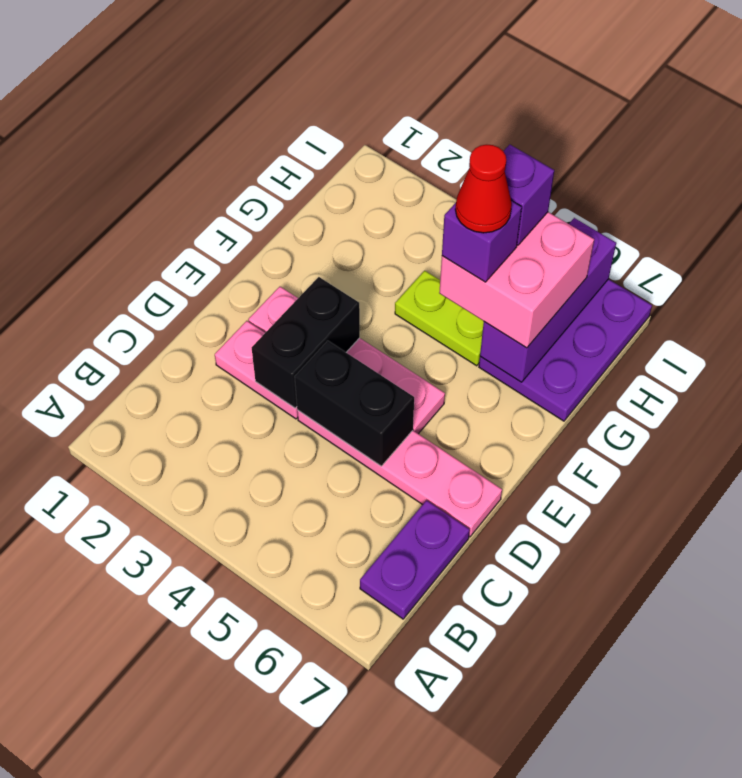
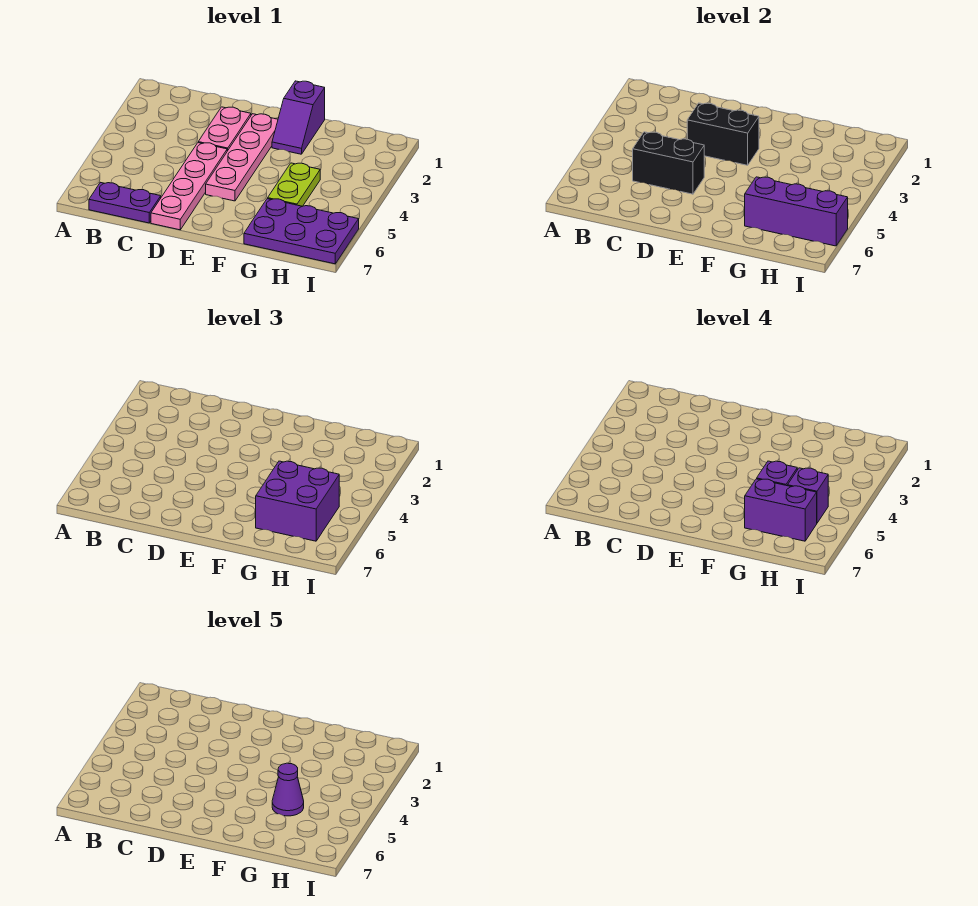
black brick D4:D5 level 2 -> black brick C5:D5 level 2
none -> purple slope F1:F2 level 1 top 1
pink brick G5:H6 level 3 -> purple brick G5:H6 level 3
red cone G5 level 5 -> purple cone G5 level 5
none -> purple brick G6:H6 level 4

